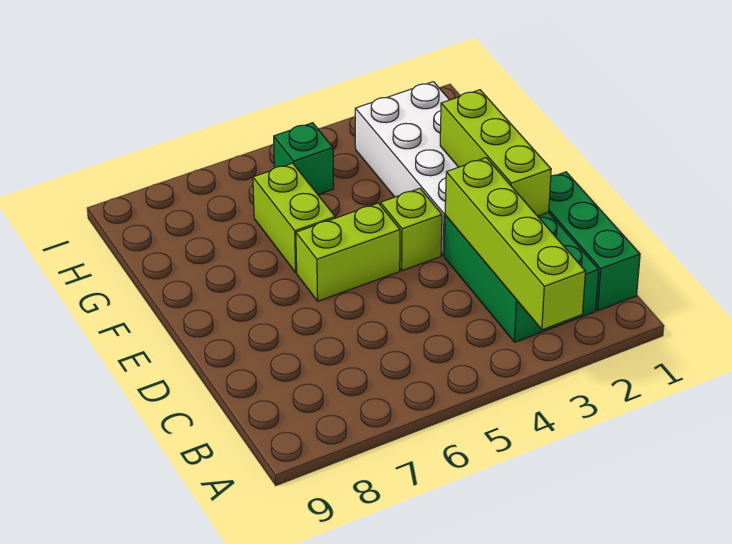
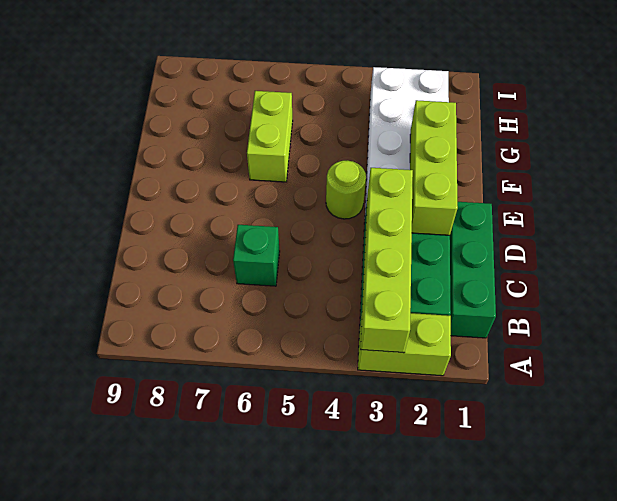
lime brick E4 level 1 -> lime round brick E4 level 1
lime brick E5:E6 level 1 -> lime brick A2:A3 level 1
green brick H5 level 1 -> green brick C6 level 1

